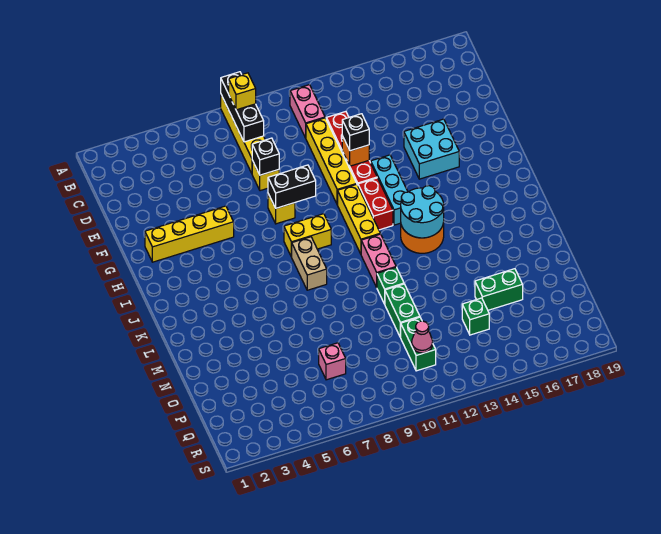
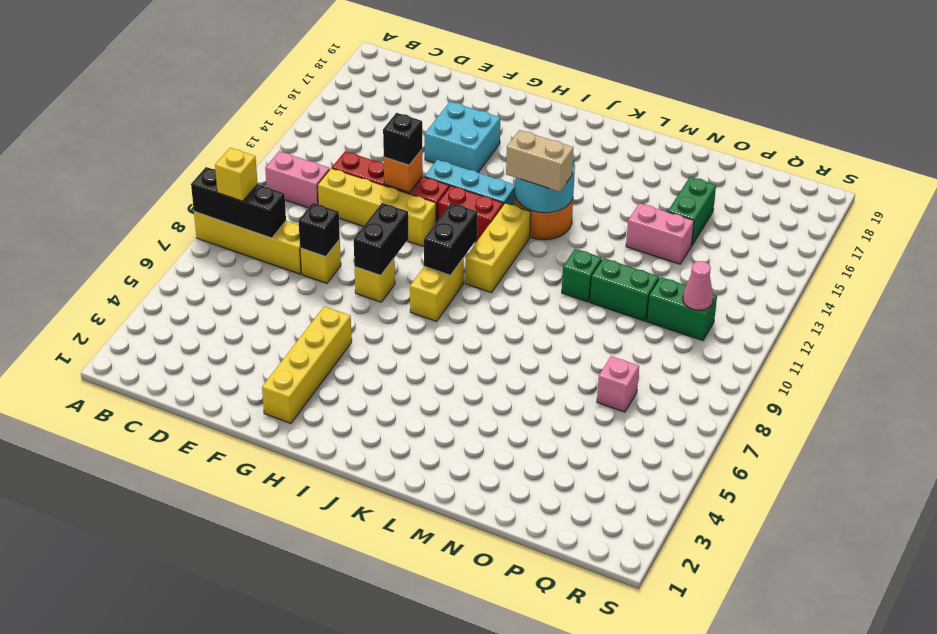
yellow brick H11:J11 level 1 -> yellow brick J10:J12 level 1
none -> black brick I9:I10 level 2
tan brick J8:K8 level 1 -> tan brick J13:K13 level 3
pink brick K11:L11 level 1 -> pink brick N14:O14 level 1
green brick P14 level 1 -> none

